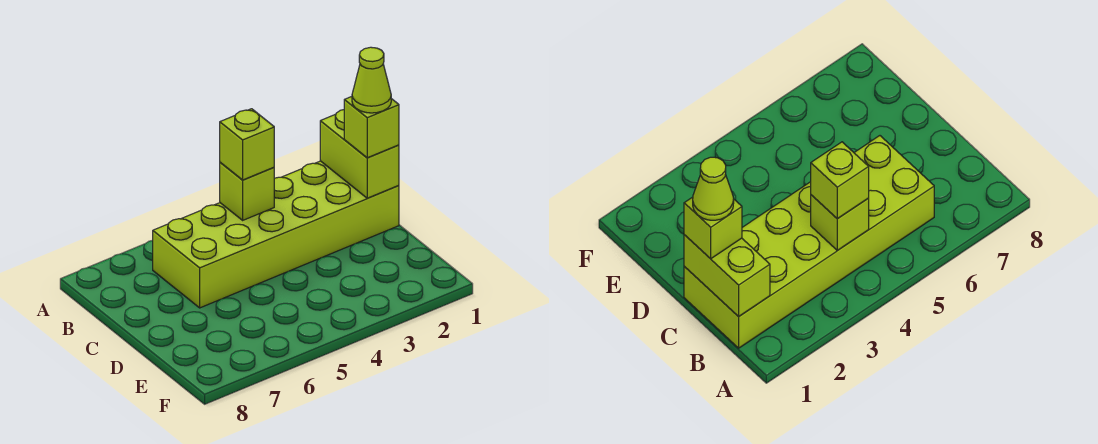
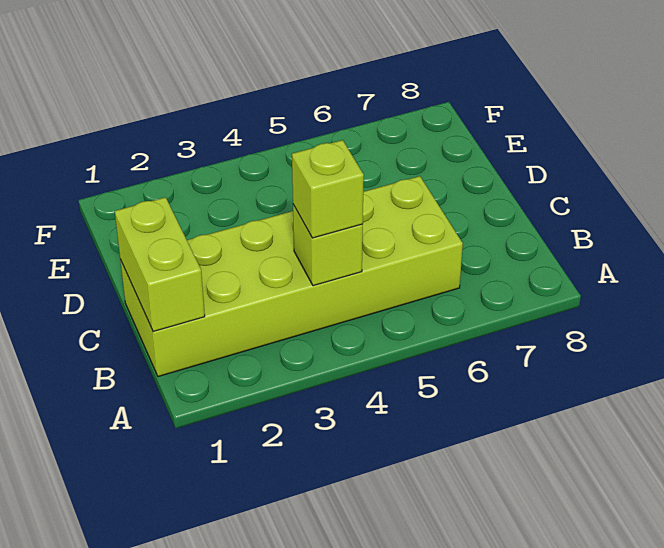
lime brick C1 level 3 -> none
lime cone C1 level 4 -> none

